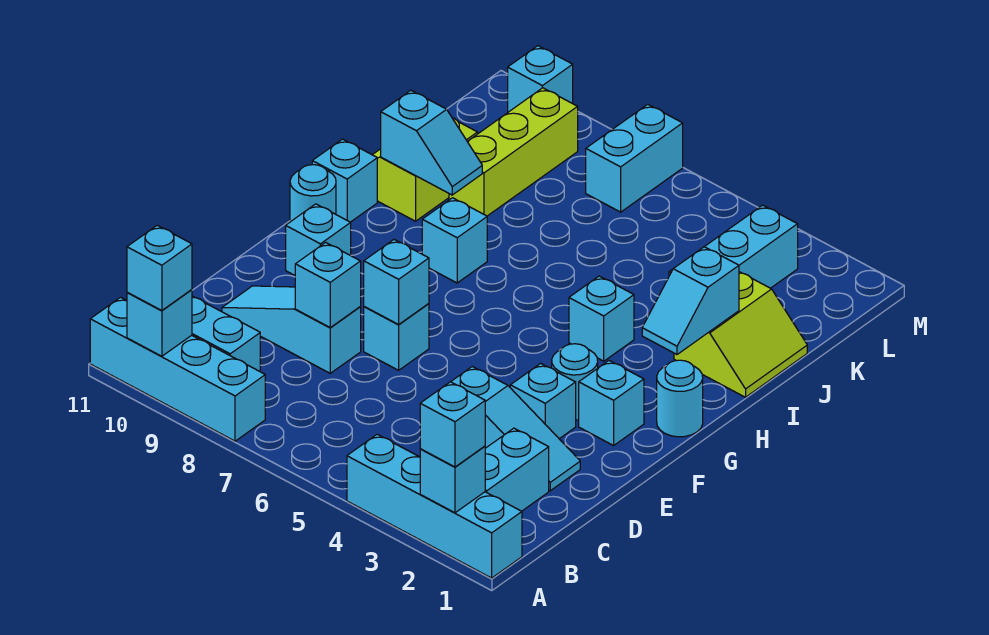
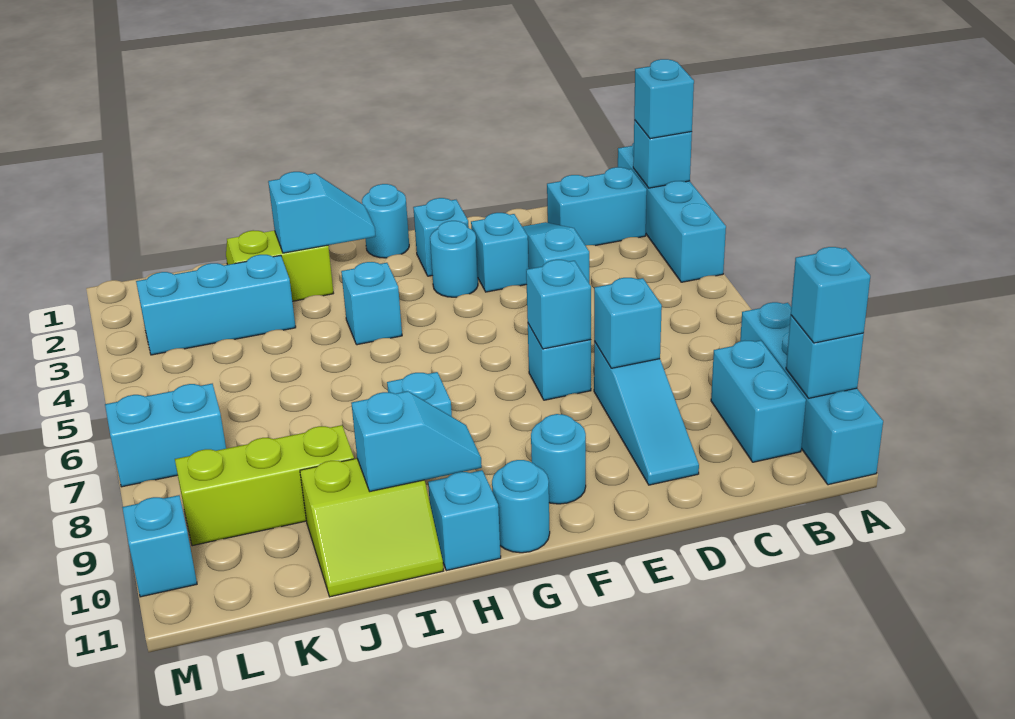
cyan brick F10 level 1 -> cyan round brick F10 level 1
cyan slope I9:I10 level 2 top 10 -> cyan slope H10:I10 level 2 top I

